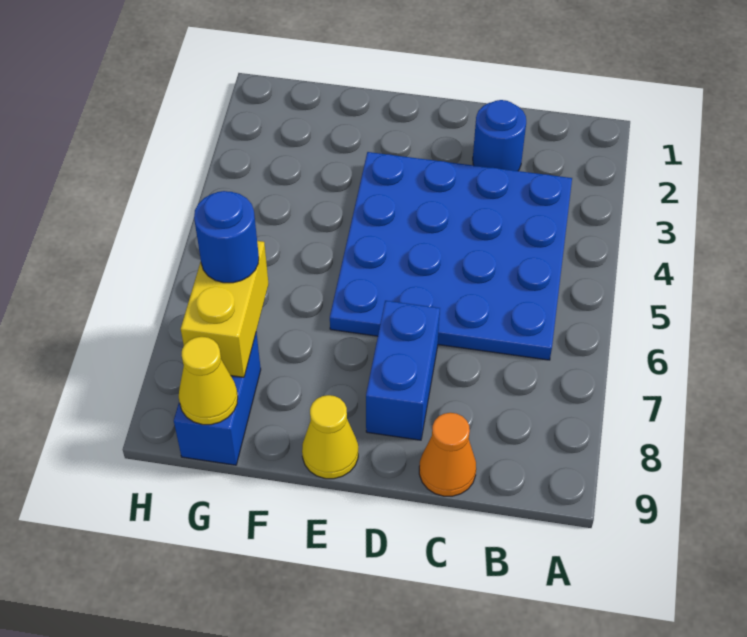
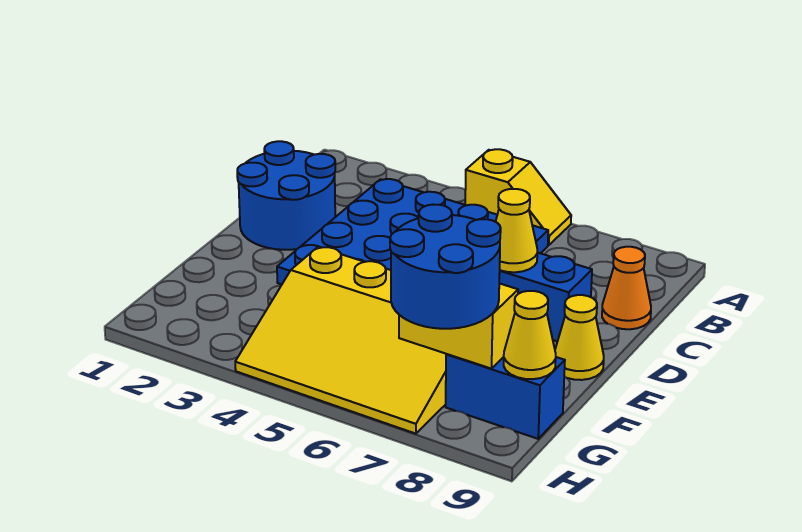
none -> yellow slope A5:A6 level 1 top 5
blue round brick C2 level 1 -> blue round brick C1:D2 level 1
none -> yellow cone D7 level 2
none -> yellow slope F4:H7 level 1 top F
blue round brick G7 level 3 -> blue round brick G7:H8 level 3

